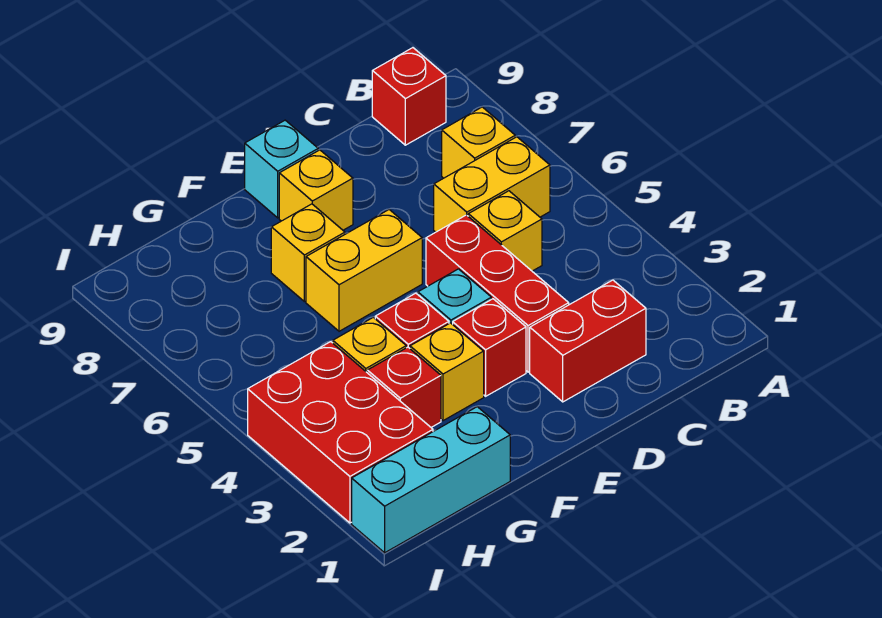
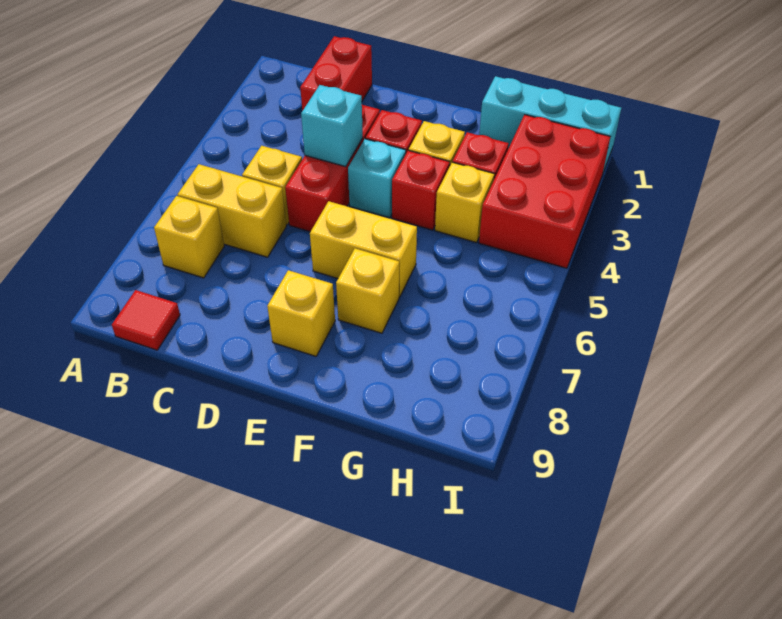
red brick B9 level 1 -> red tile B9 level 1
red brick C2:D2 level 1 -> red brick C1:C2 level 1
cyan brick E9 level 1 -> cyan brick D4 level 2

